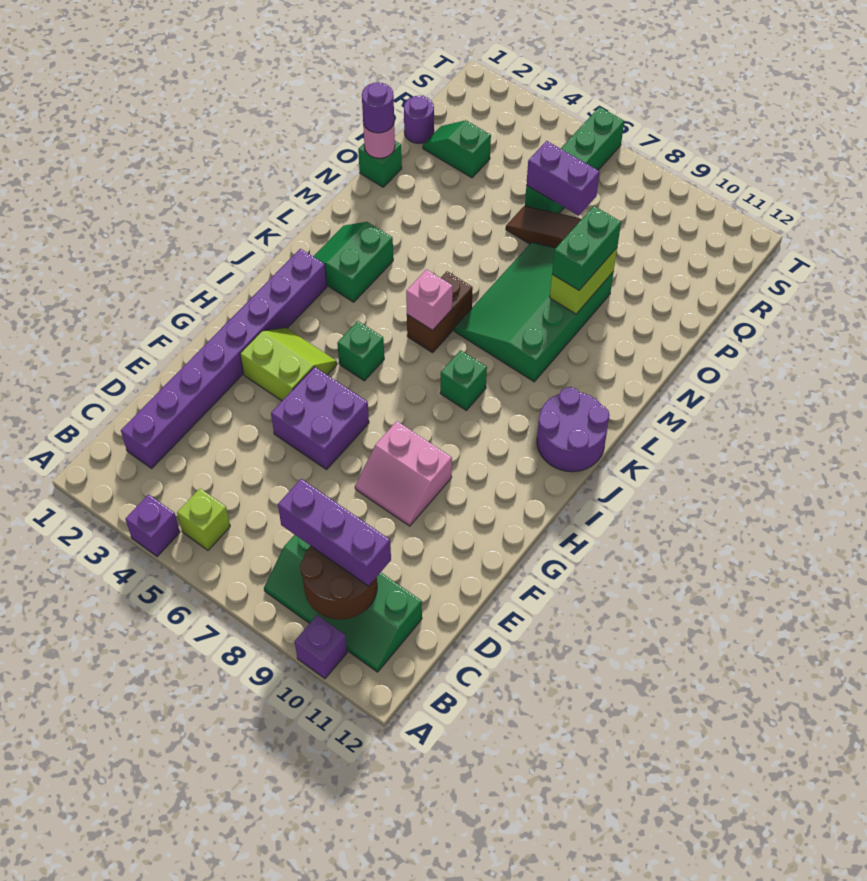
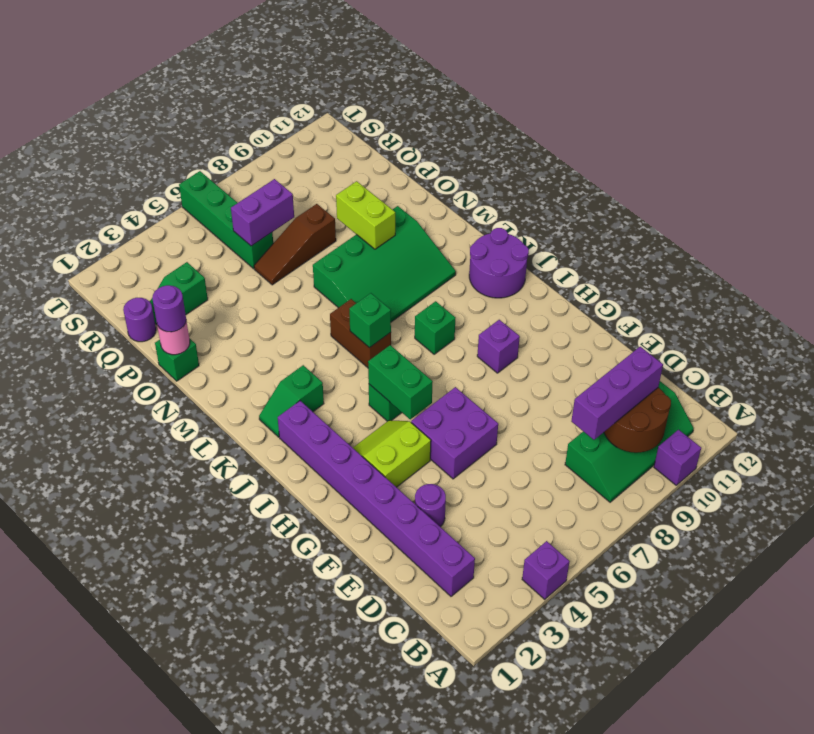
lime brick B5 level 1 -> none
none -> purple round brick E3 level 1
pink slope F8:G9 level 1 top G -> none
none -> purple brick H9 level 1
green slope K2:L3 level 1 top 3 -> green slope K2:K3 level 1 top 3
pink brick K6 level 2 -> green brick K6 level 2
green slope L7:O9 level 1 top 9 -> green slope L7:N10 level 1 top N
green brick N9:O9 level 3 -> green brick H5:I5 level 2

